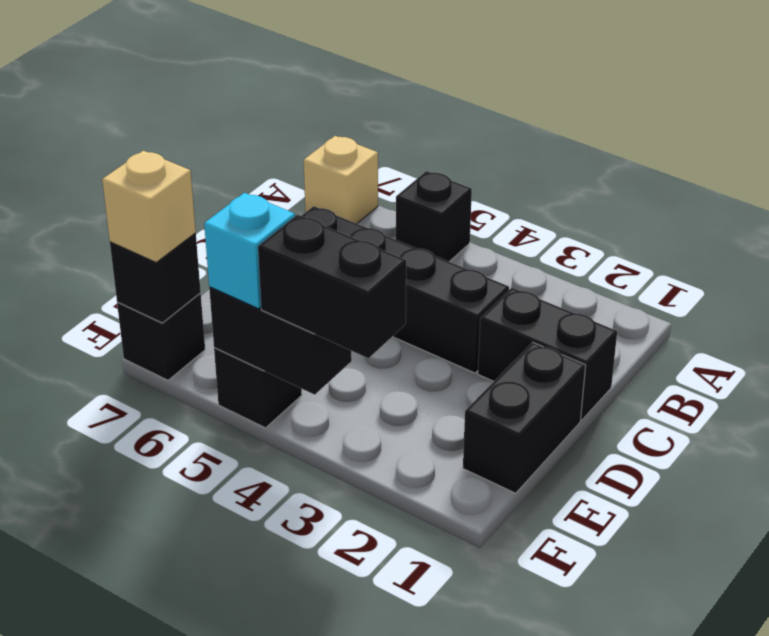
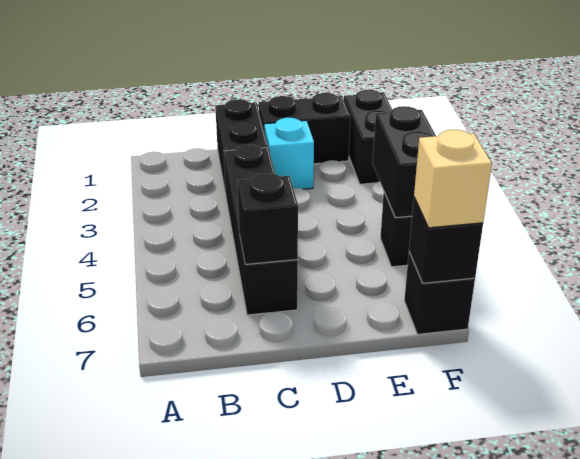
black brick A5 level 1 -> black brick C6 level 2
tan brick A7 level 1 -> none
black brick F3:F4 level 3 -> black brick F1:F2 level 1
cyan brick F5 level 3 -> cyan brick D2 level 1

